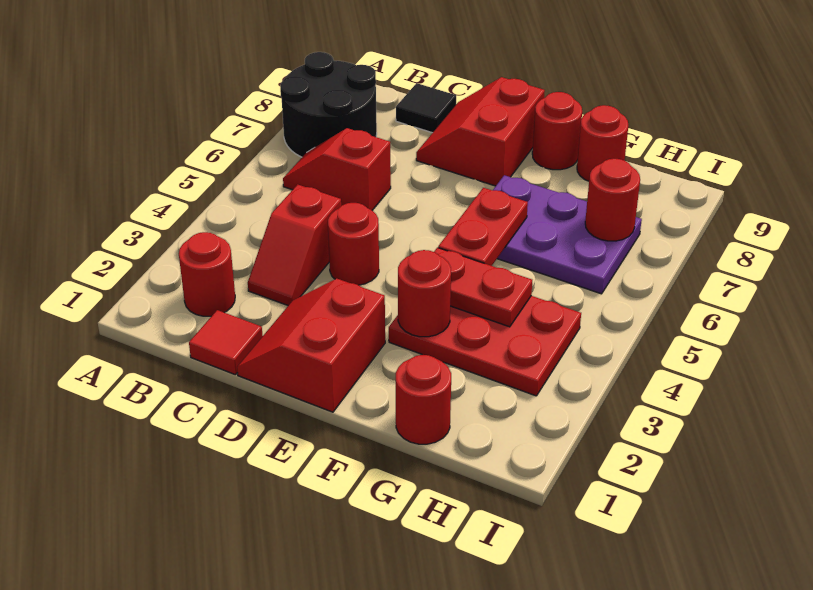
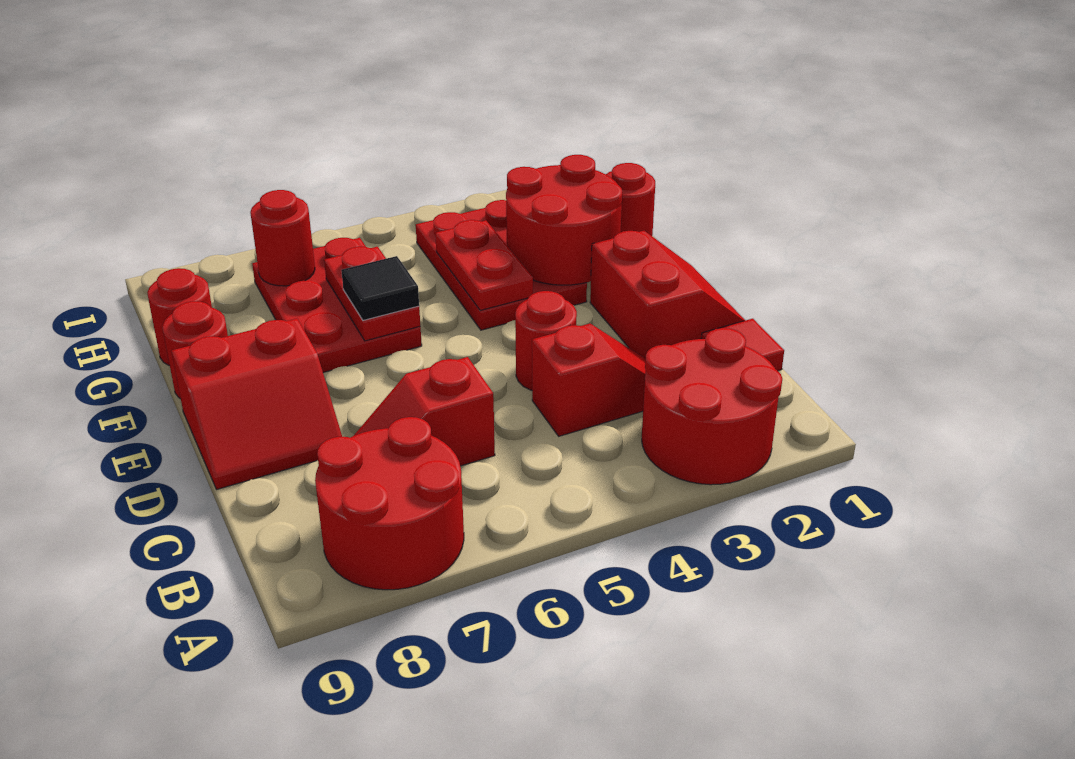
black round brick A7:B8 level 1 -> red round brick A7:B8 level 1
red round brick B2 level 1 -> red round brick A2:B3 level 1
red slope B6:C6 level 1 top C -> red slope C6:C7 level 1 top 6
black tile C9 level 1 -> black tile F6 level 3
red slope D1:E2 level 1 top E -> red slope D1:E2 level 1 top 2
red round brick F3 level 2 -> red round brick F2:G3 level 2
red plate F5:F6 level 2 -> red plate F6:G6 level 2
purple plate F6:H7 level 1 -> red plate F6:H7 level 1

